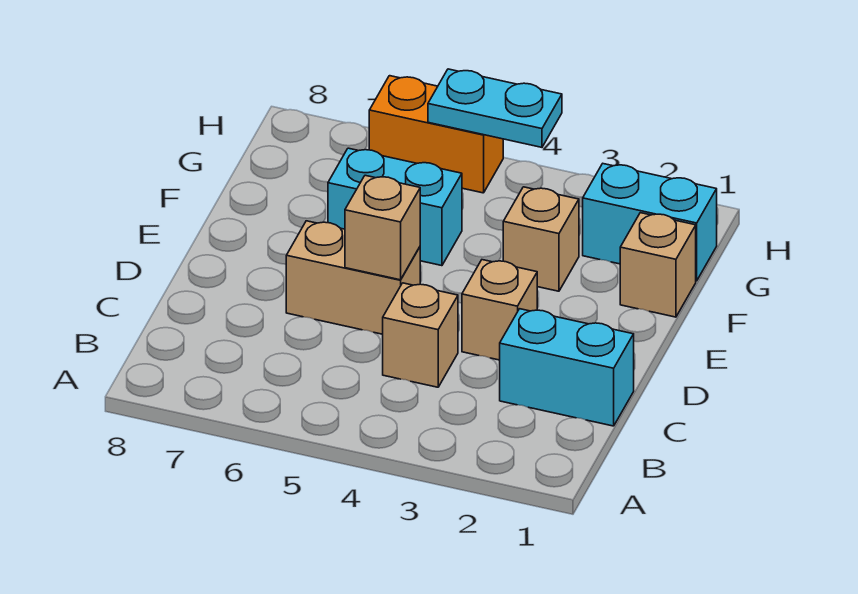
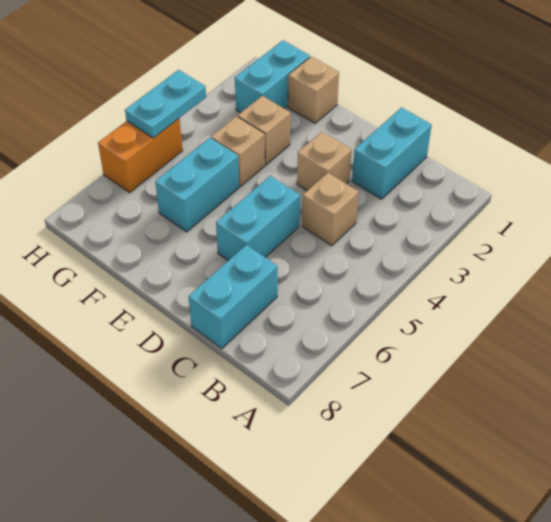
none -> cyan brick C7:C8 level 1
tan brick D5:D6 level 1 -> cyan brick D5:D6 level 1
tan brick D5 level 2 -> tan brick F4 level 1

